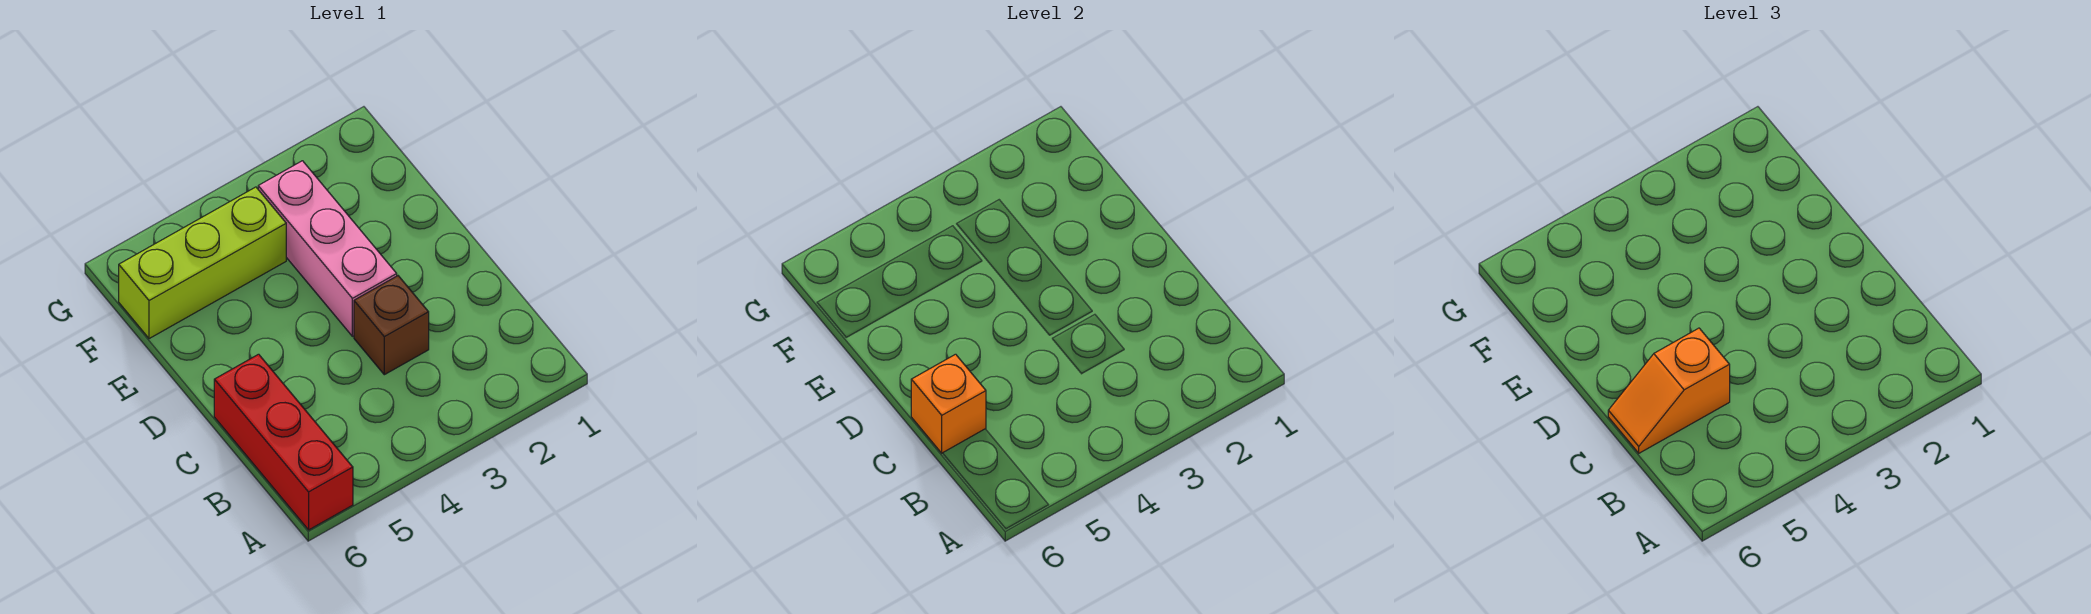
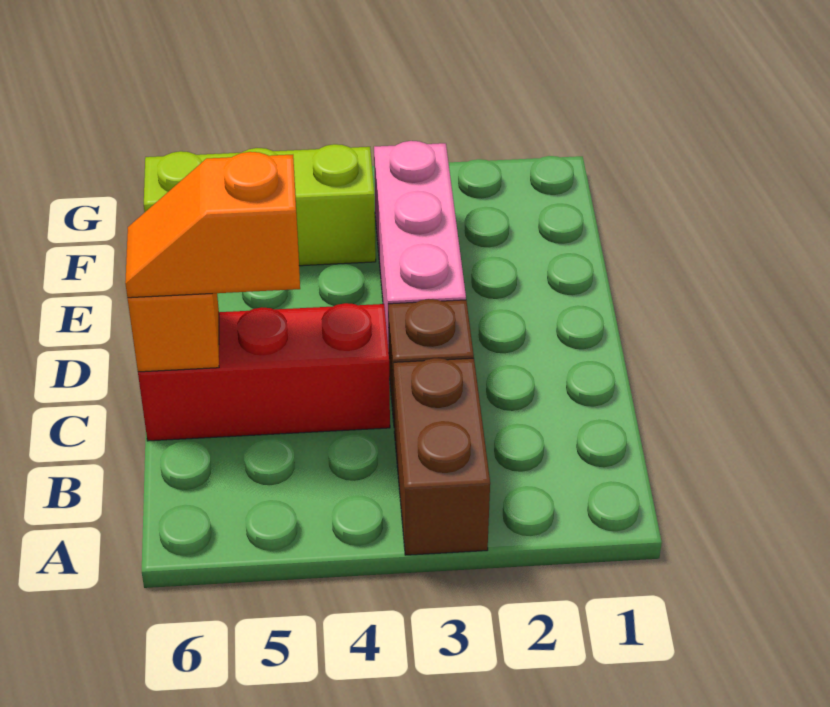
none -> brown brick A3:B3 level 1
red brick A6:C6 level 1 -> red brick C4:C6 level 1

